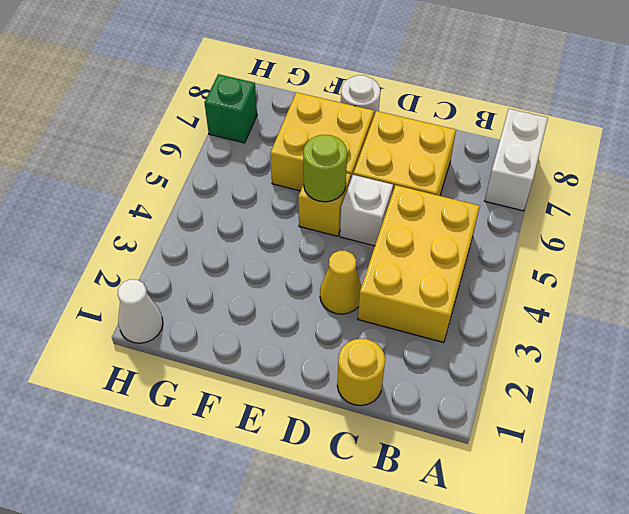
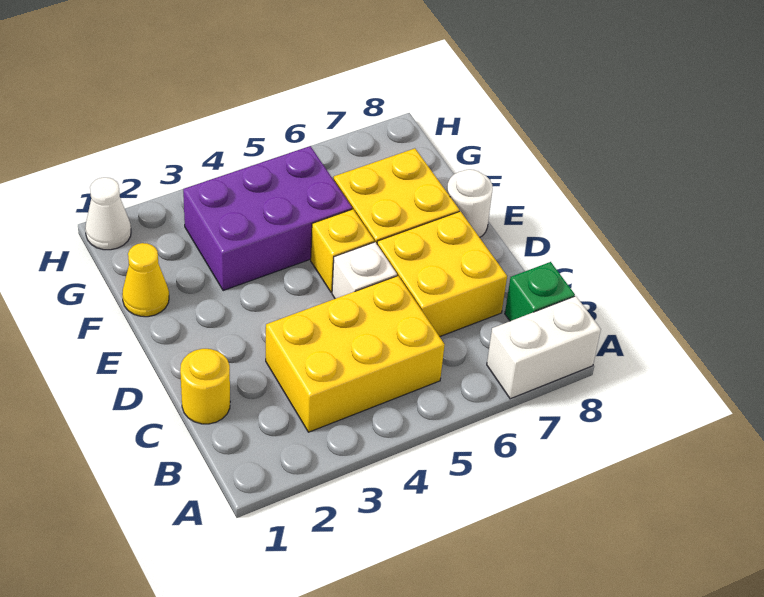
yellow cone D3 level 1 -> yellow cone F1 level 1
lime round brick E5 level 2 -> none
none -> purple brick F3:G5 level 1
green brick H7 level 1 -> green brick B8 level 1

